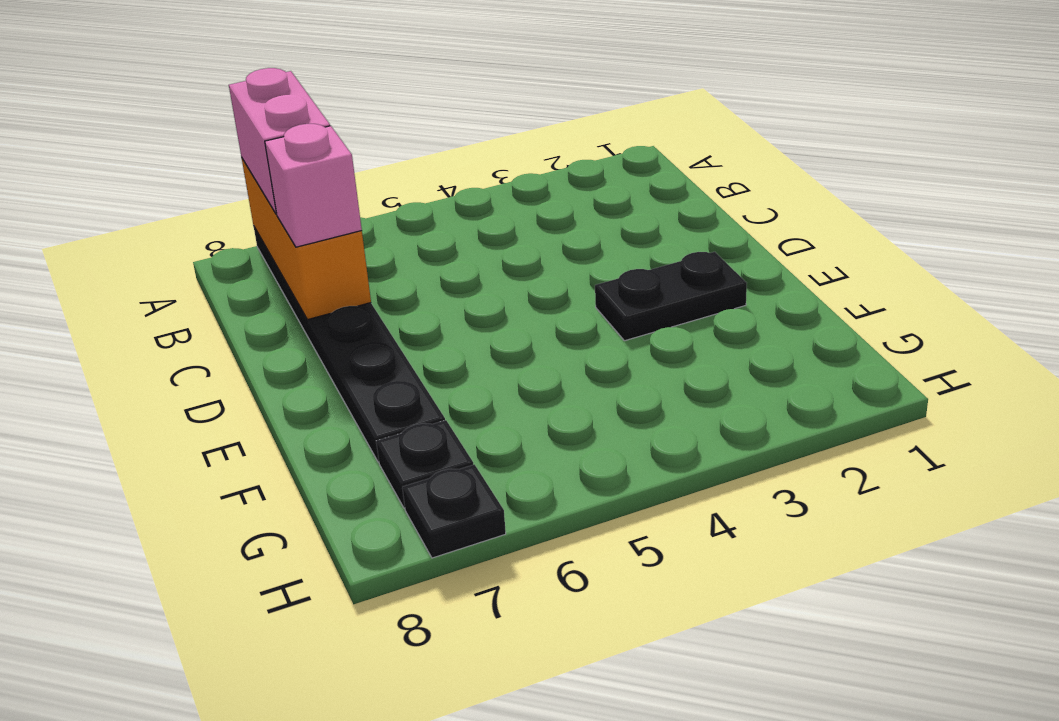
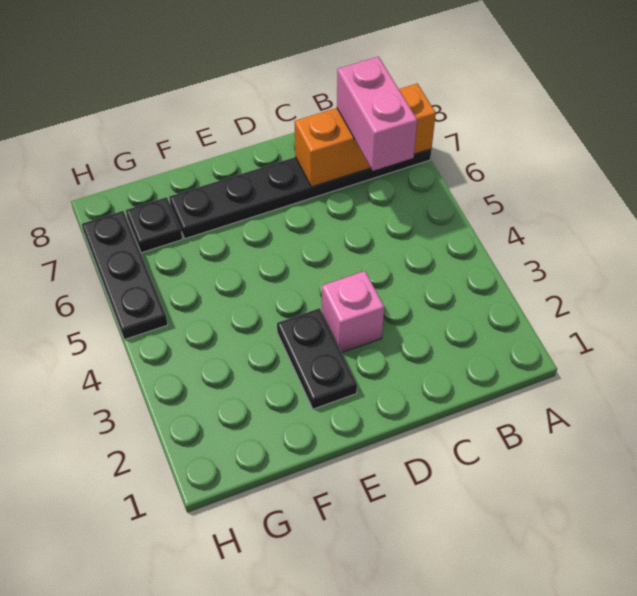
pink brick A7:B7 level 3 -> pink brick B6:B7 level 3
pink brick C7 level 3 -> pink brick D3 level 1
black plate H7 level 1 -> black plate H5:H7 level 1

